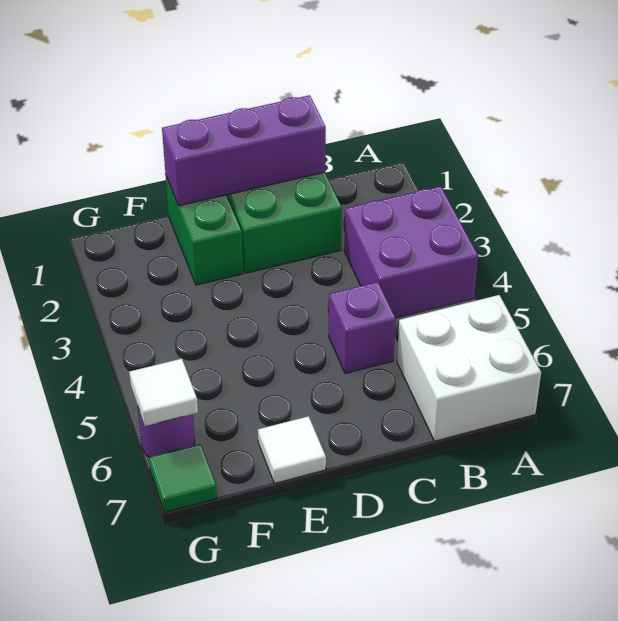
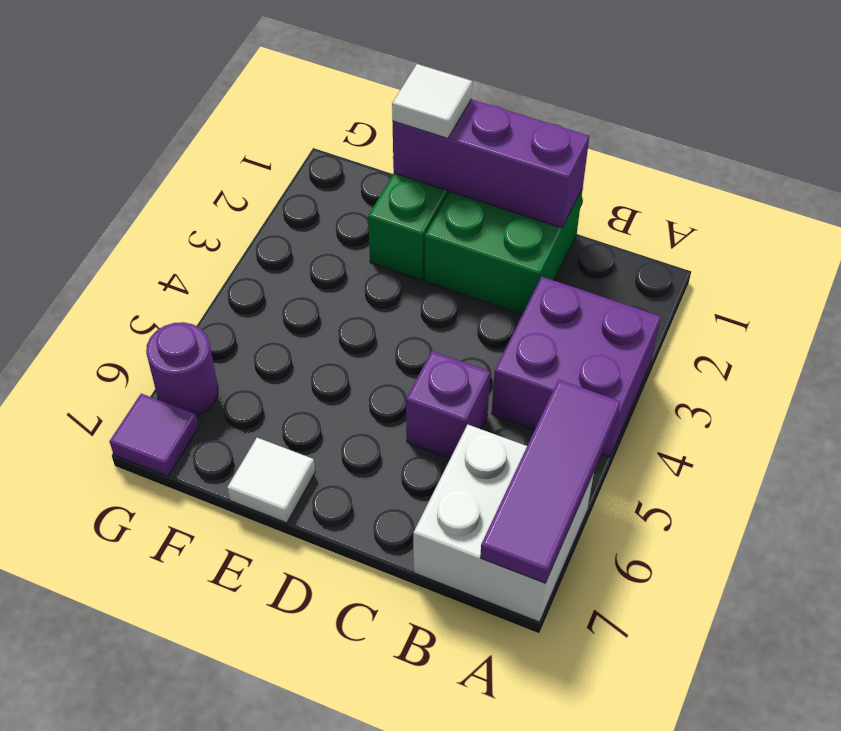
none -> purple tile A5:A7 level 2
white tile G6 level 2 -> white tile E1 level 3
green tile G7 level 1 -> purple tile G7 level 1

